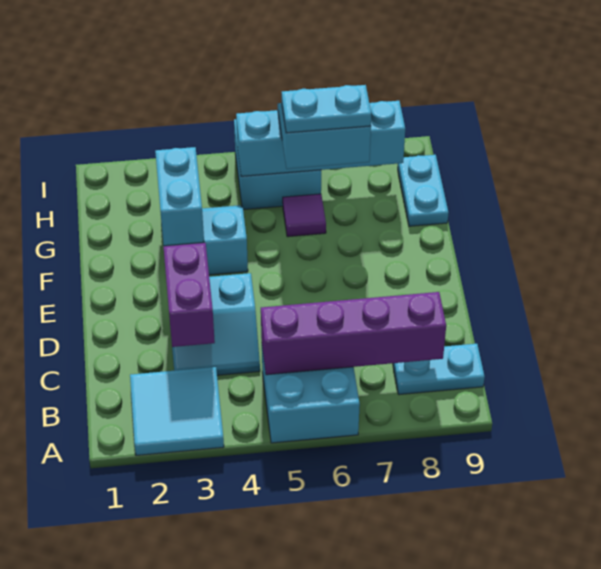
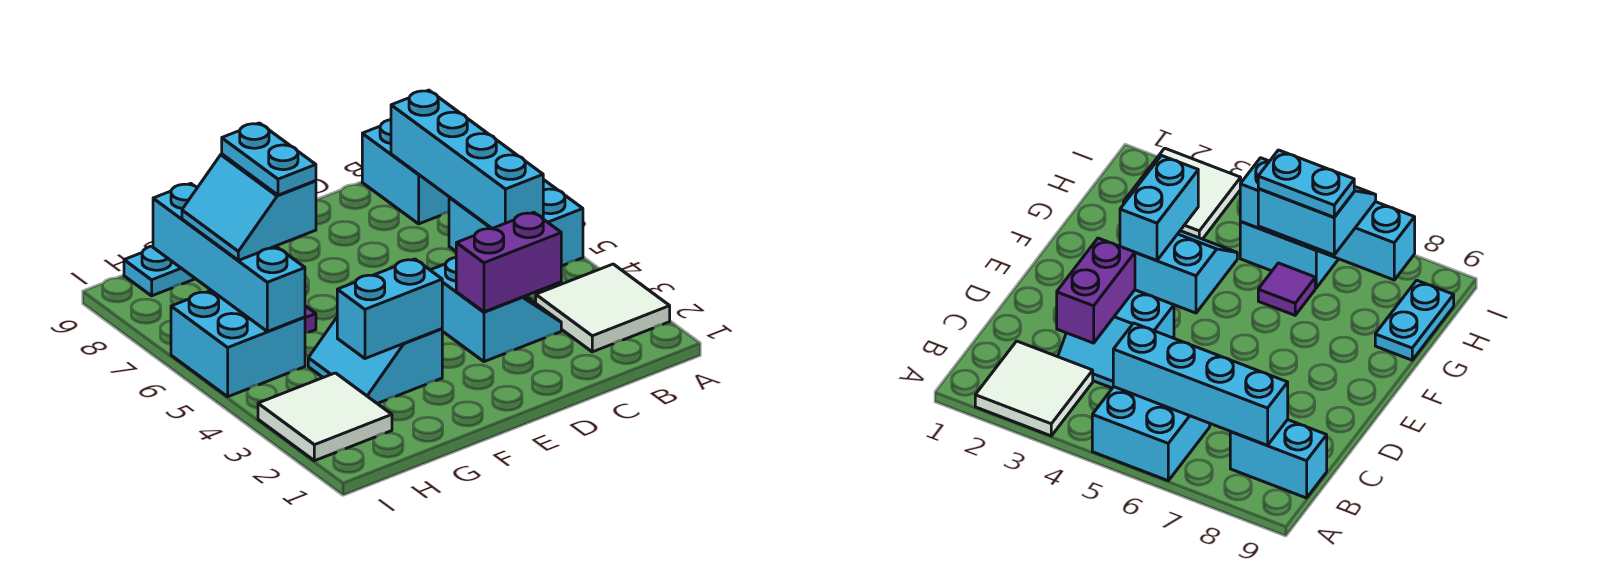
cyan tile A2:B3 level 1 -> white tile A2:B3 level 1
purple brick B5:B8 level 2 -> cyan brick B5:B8 level 2
cyan plate B8:B9 level 1 -> cyan brick B8:B9 level 1
none -> white tile H2:I3 level 1

